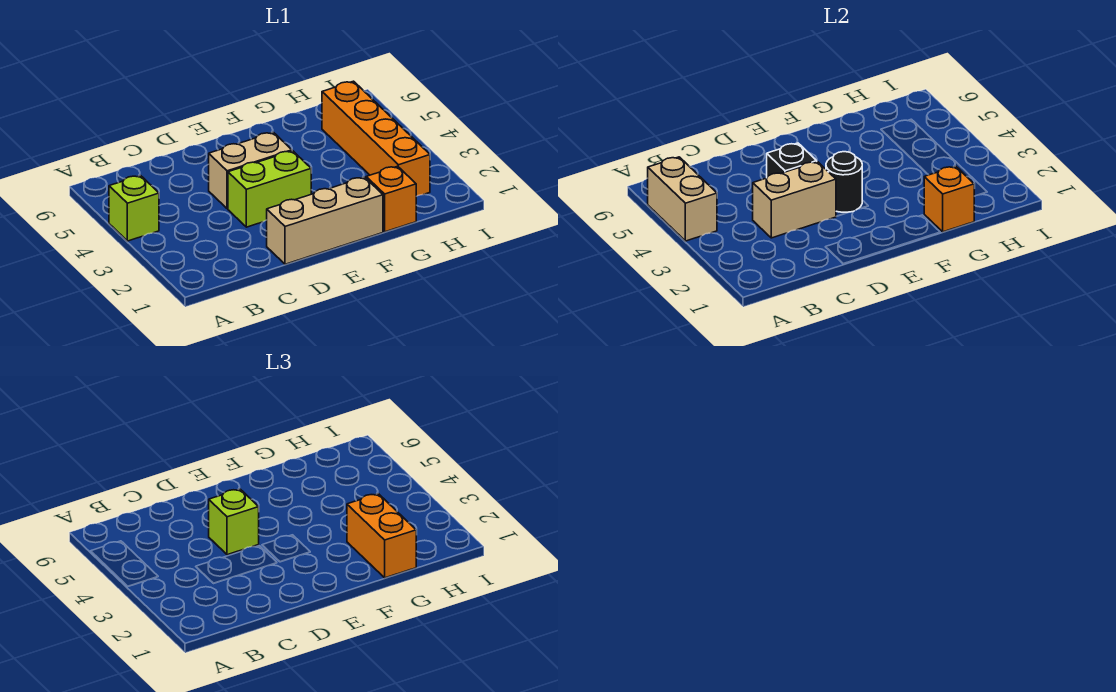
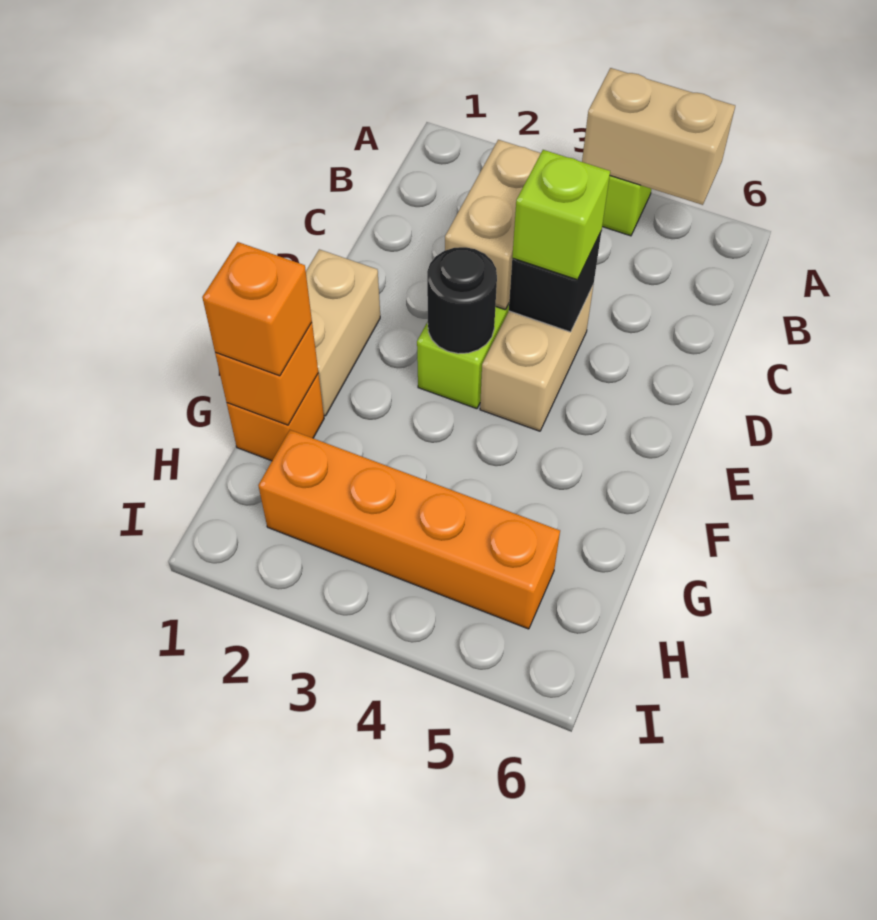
tan brick D1:F1 level 1 -> tan brick E1:F1 level 1
orange brick G1:G2 level 3 -> orange brick G1 level 3

